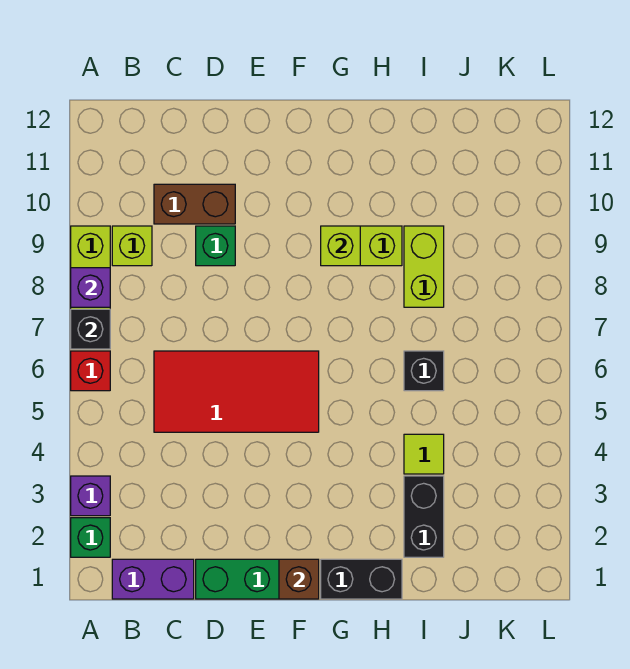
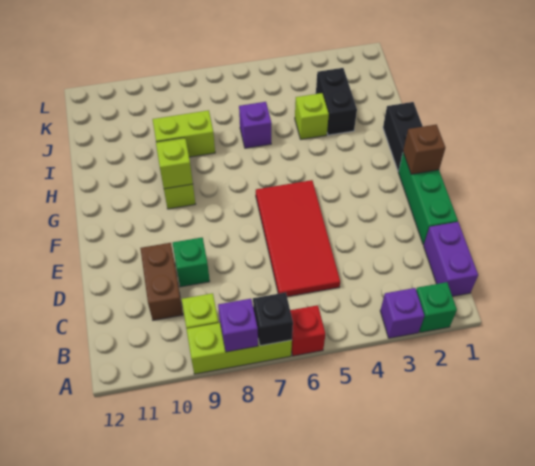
black brick I2:I3 level 1 -> black brick I3:J3 level 1
lime tile I4 level 1 -> lime brick I4 level 1
black brick I6 level 1 -> purple brick I6 level 1

